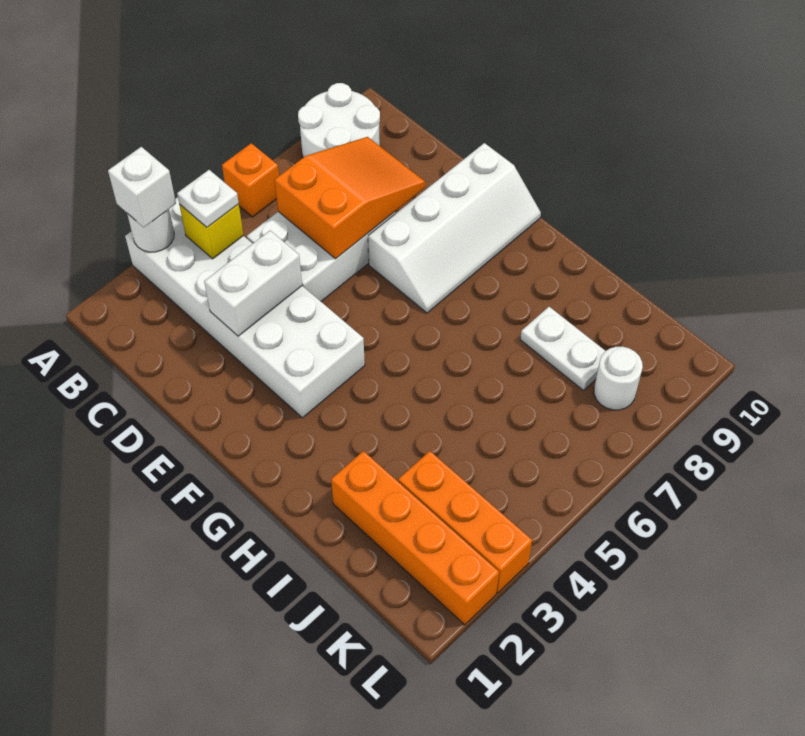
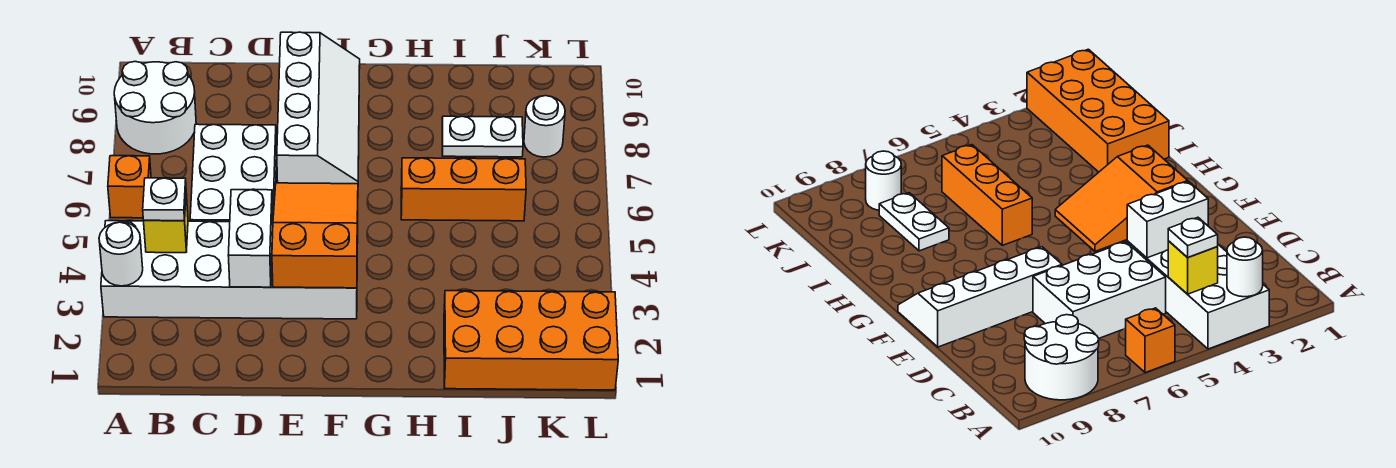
white brick A3 level 3 -> none
orange slope C6:D8 level 2 top 6 -> orange slope E3:F5 level 2 top 3
orange brick I2:L2 level 1 -> orange brick I1:L2 level 1
orange brick J3:L3 level 1 -> orange brick H6:J6 level 1

